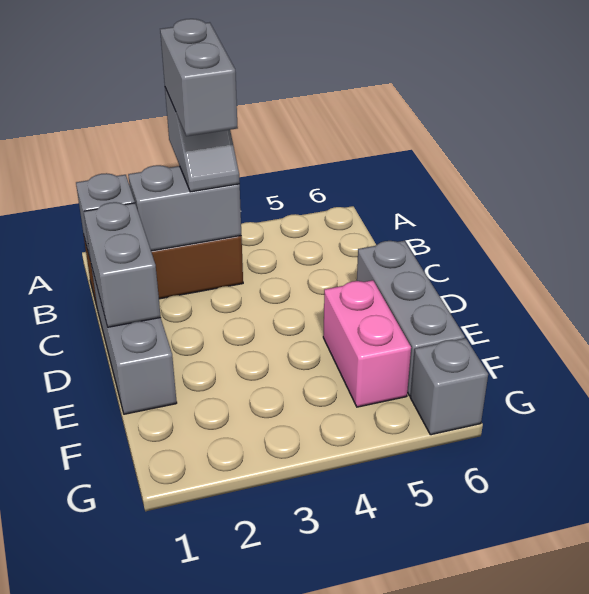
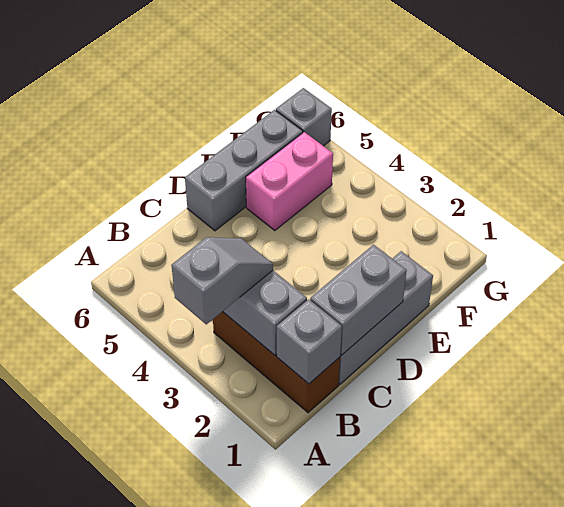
grey brick A3:B3 level 4 -> none

